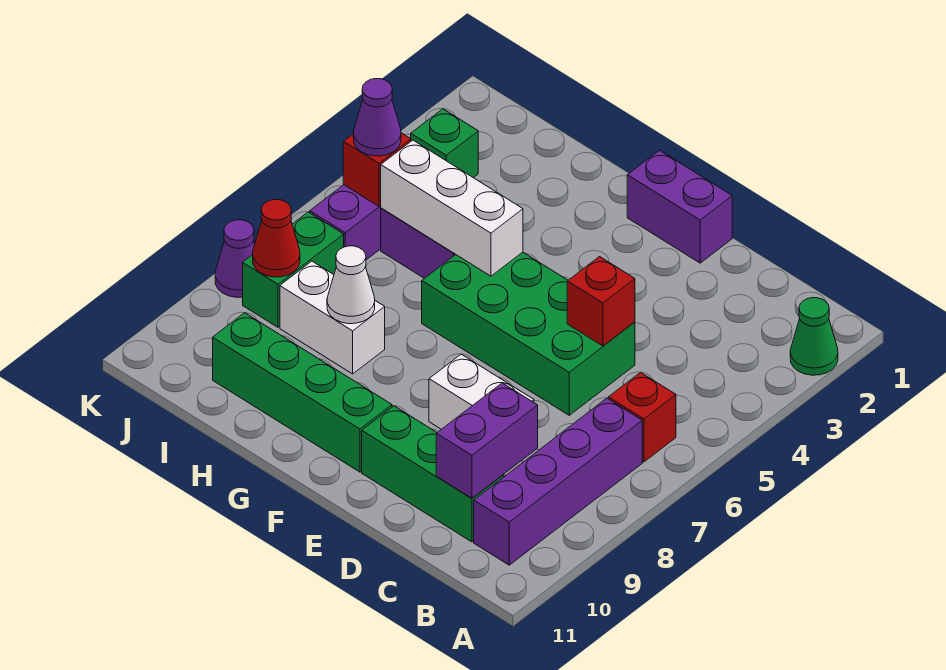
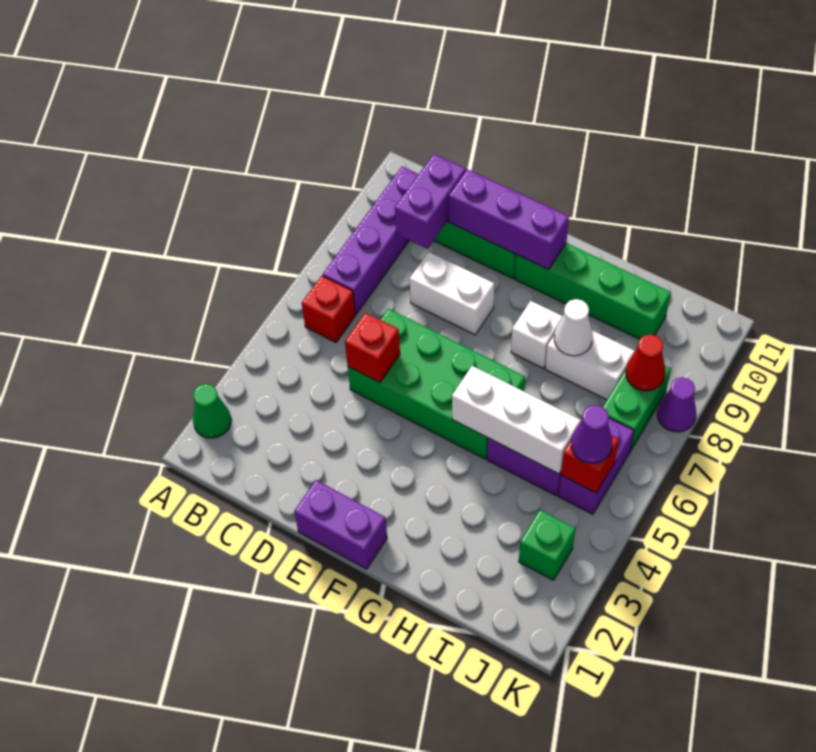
none -> purple brick D10:F10 level 2
none -> white brick G8 level 1

